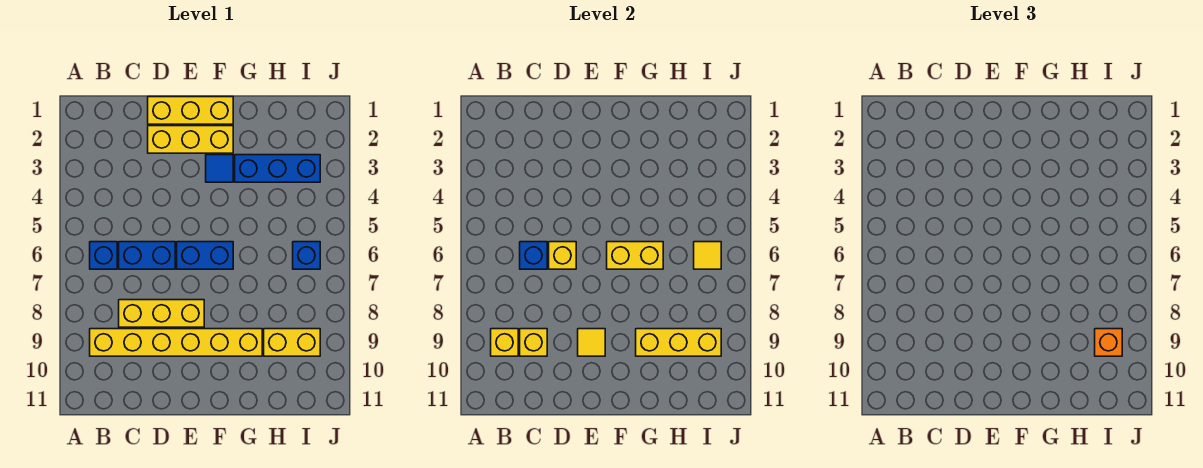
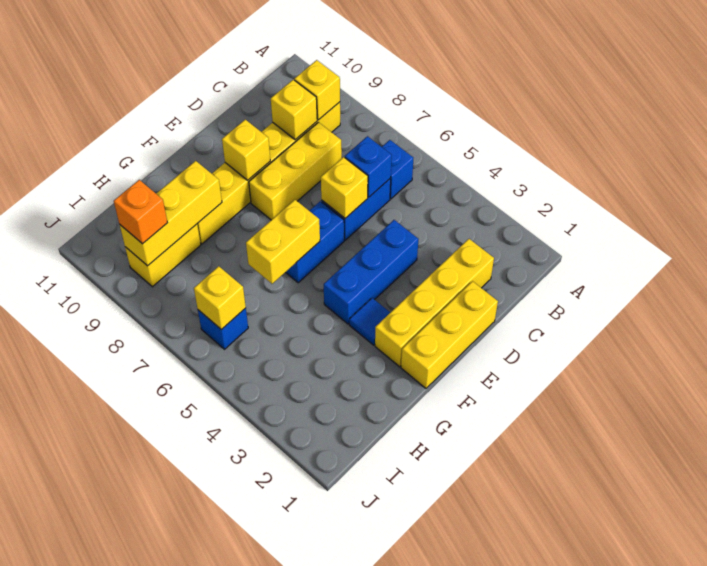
yellow brick D2:F2 level 1 -> yellow brick C2:F2 level 1
yellow tile E9 level 2 -> yellow brick E9 level 2
blue brick G3:I3 level 1 -> blue brick D4:F4 level 1
yellow tile I6 level 2 -> yellow brick I6 level 2

